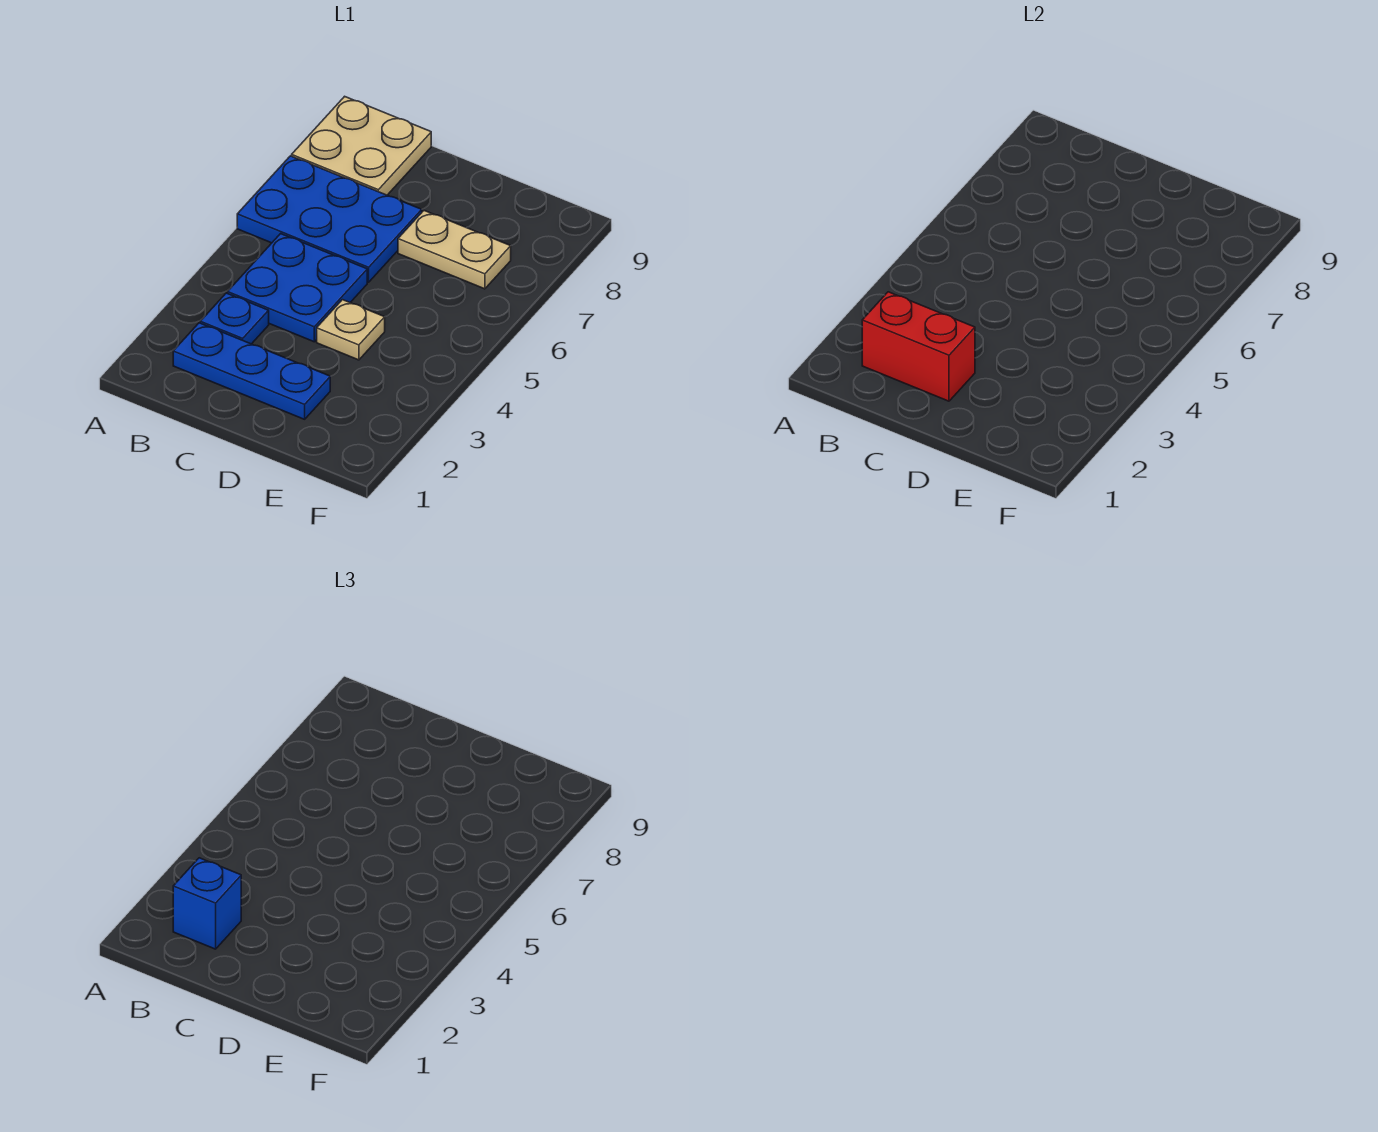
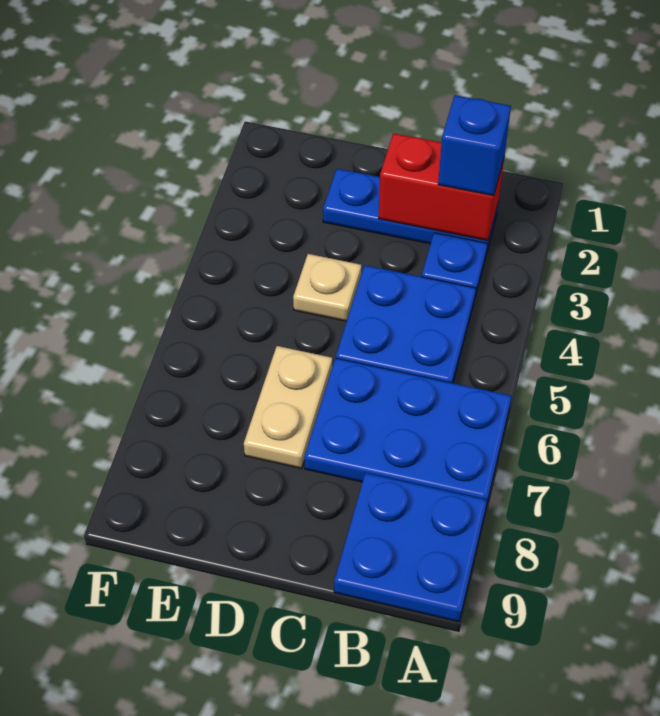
tan plate A8:B9 level 1 -> blue plate A8:B9 level 1
tan plate D7:E7 level 1 -> tan plate D6:D7 level 1

